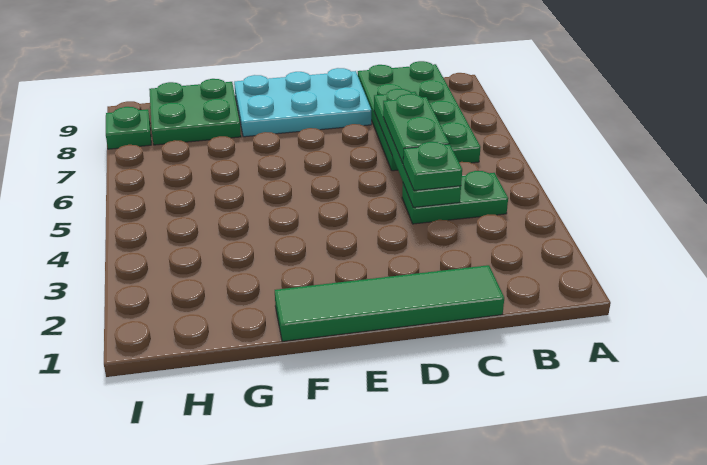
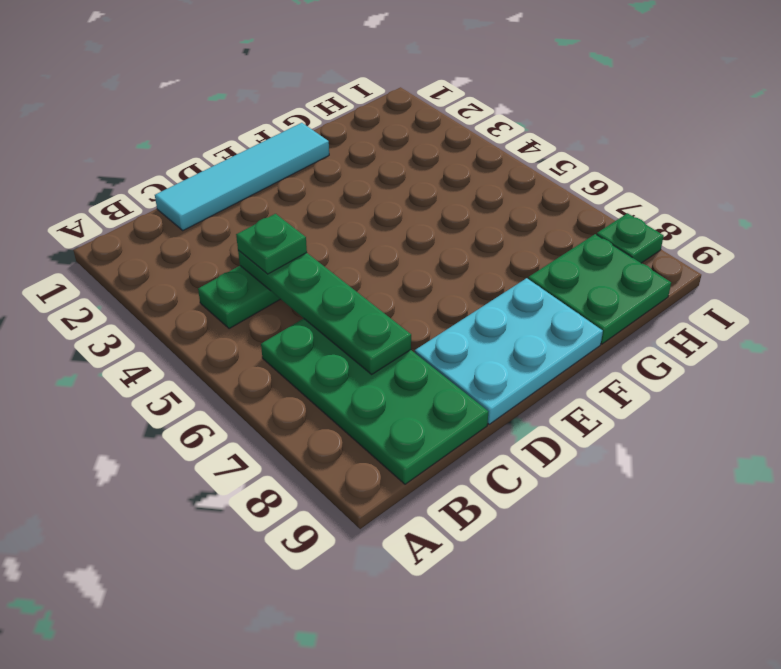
green tile C1:F1 level 1 -> cyan tile C1:F1 level 1
green plate C5:C6 level 3 -> none

